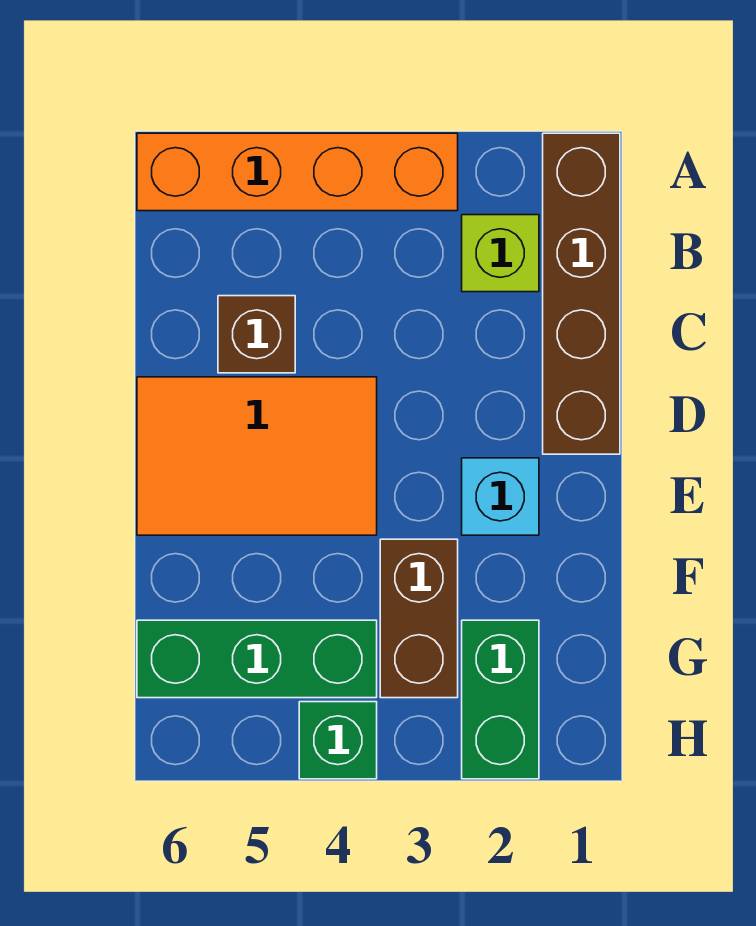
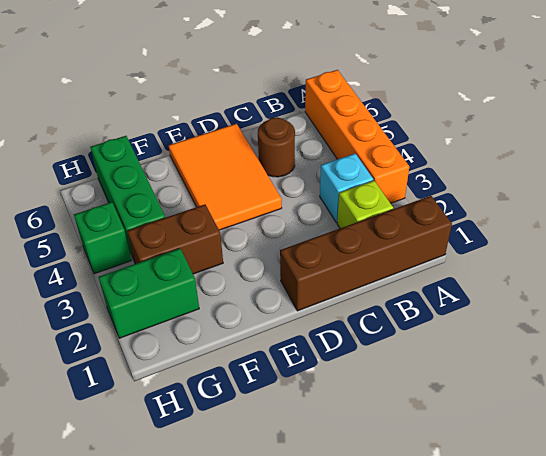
brown brick C5 level 1 -> brown round brick C5 level 1
cyan brick E2 level 1 -> cyan brick B3 level 1

